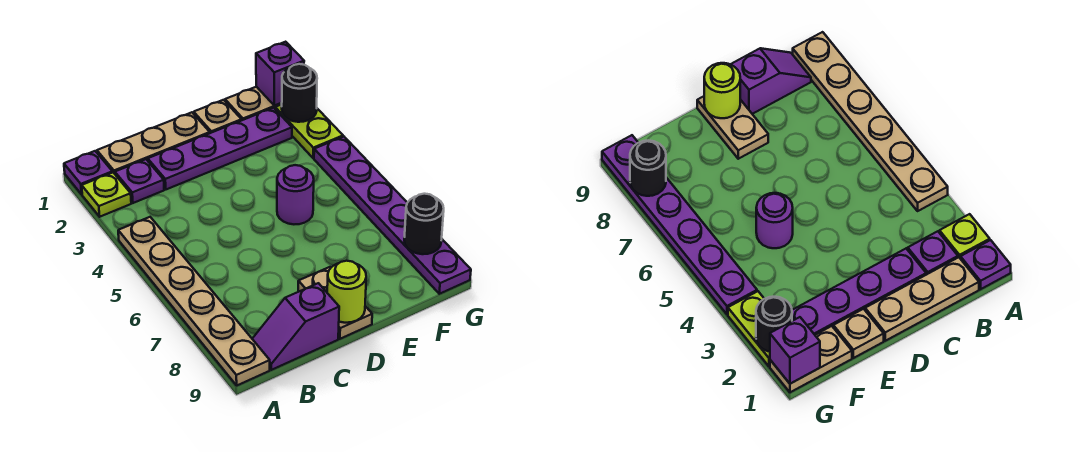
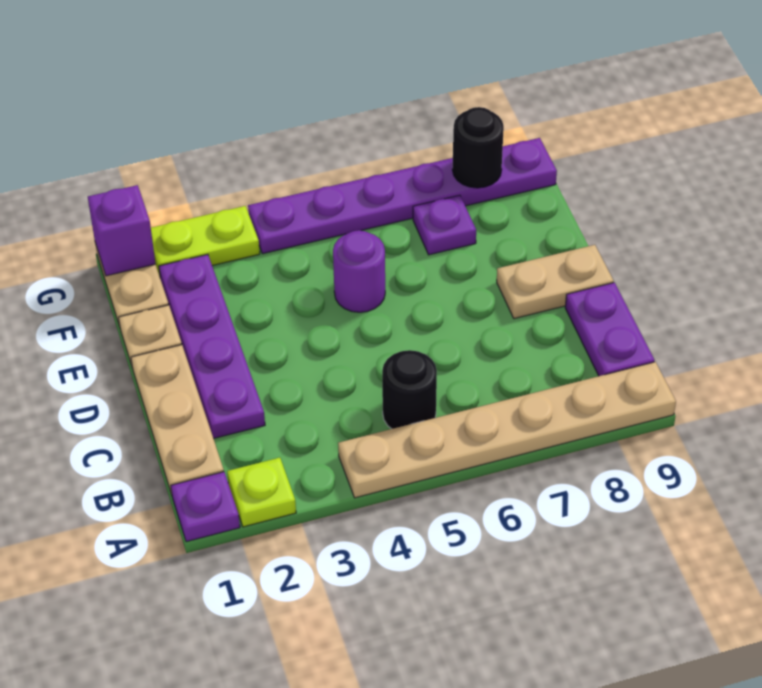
purple plate B2 level 1 -> purple plate F7 level 1
purple slope B9:C9 level 1 top C -> purple plate B9:C9 level 1
lime round brick D9 level 2 -> none
black round brick G2 level 2 -> black round brick B5 level 1

